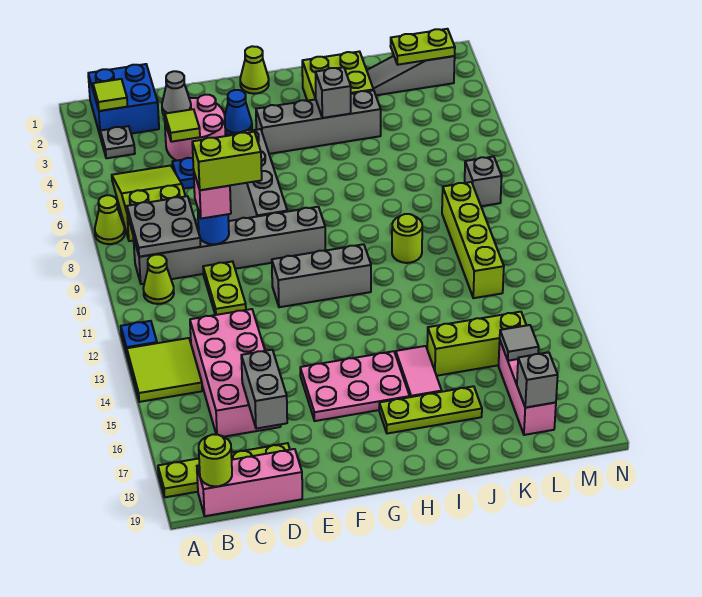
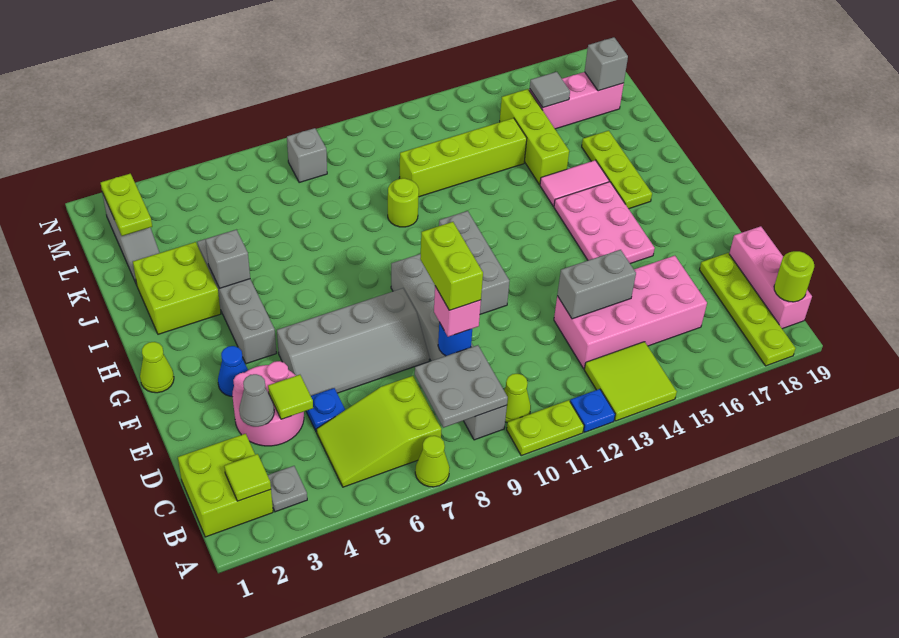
blue brick B1:C2 level 1 -> lime brick B1:C2 level 1
lime plate D10:D11 level 1 -> lime plate A10:A11 level 1
grey brick D16:D17 level 2 -> grey brick D13:D14 level 2
lime brick L9:L12 level 1 -> lime brick K11:K14 level 1

